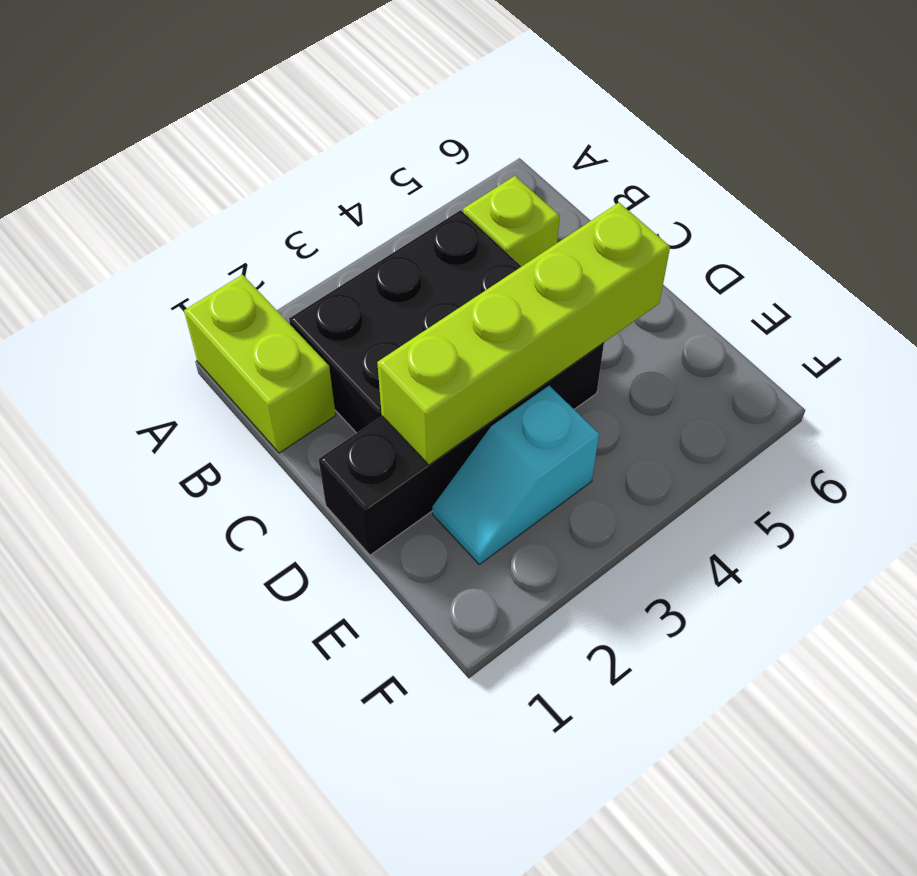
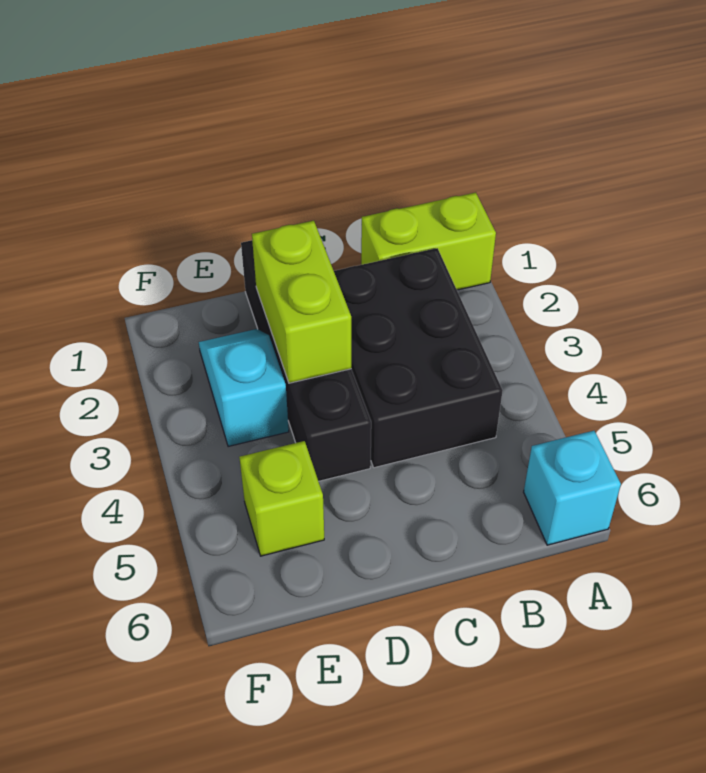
none -> cyan brick A6 level 1
lime brick B5 level 1 -> lime brick E5 level 1
lime brick D2:D5 level 2 -> lime brick D2:D3 level 2

